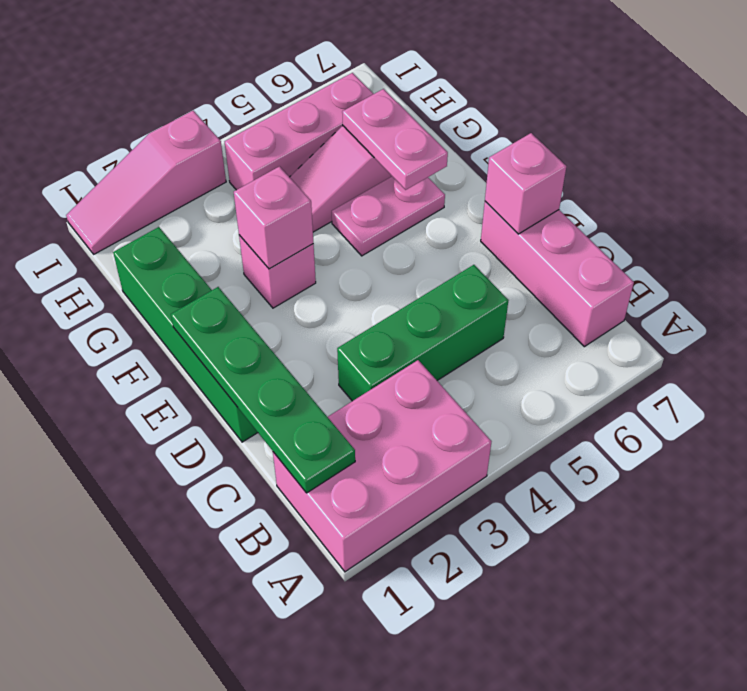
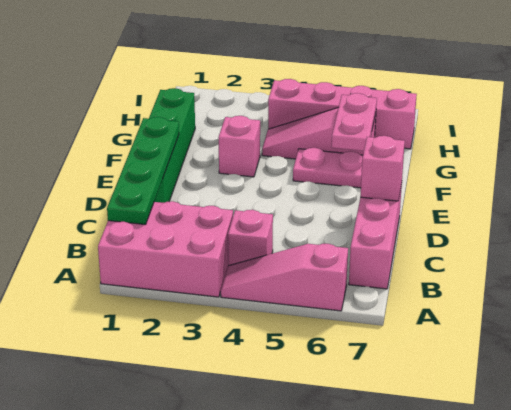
green brick C3:C5 level 1 -> none
pink brick F3 level 2 -> pink brick B4 level 1
pink brick H4:H6 level 1 -> pink brick H4:H7 level 1
pink slope I1:I3 level 1 top 3 -> pink slope A4:A6 level 1 top 6

